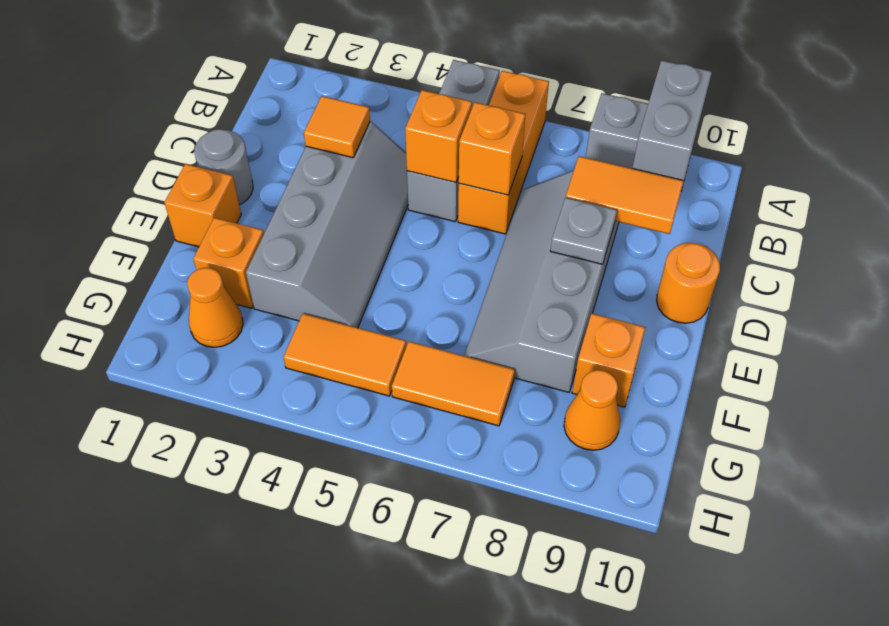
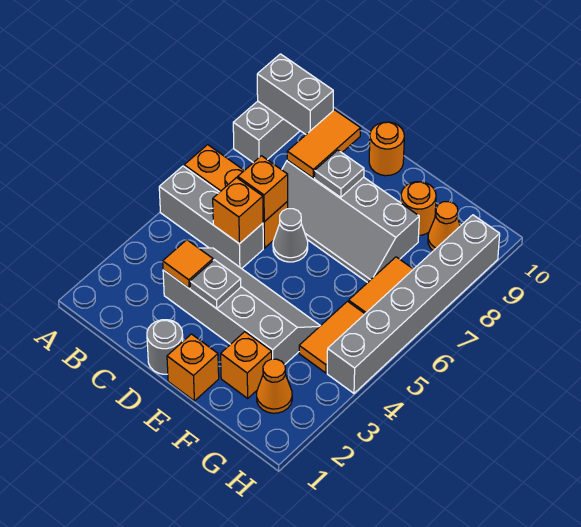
none -> grey plate D3 level 2
none -> grey cone D6 level 1
orange brick F9 level 1 -> orange round brick F9 level 1
none -> grey brick H4:H9 level 1

